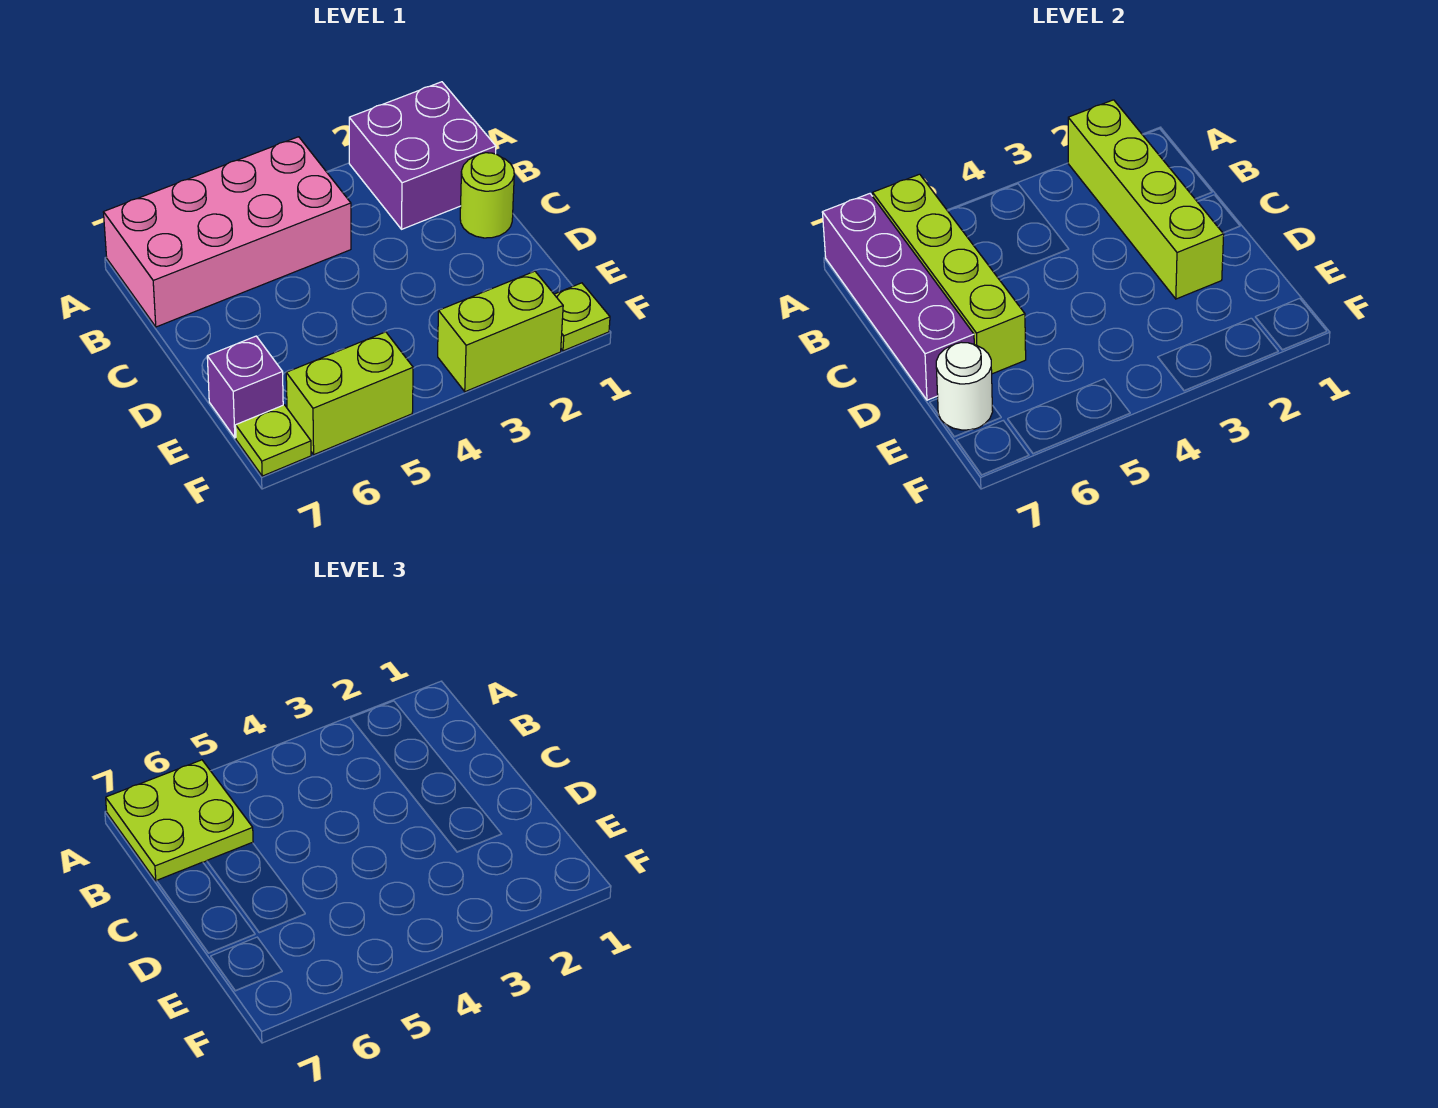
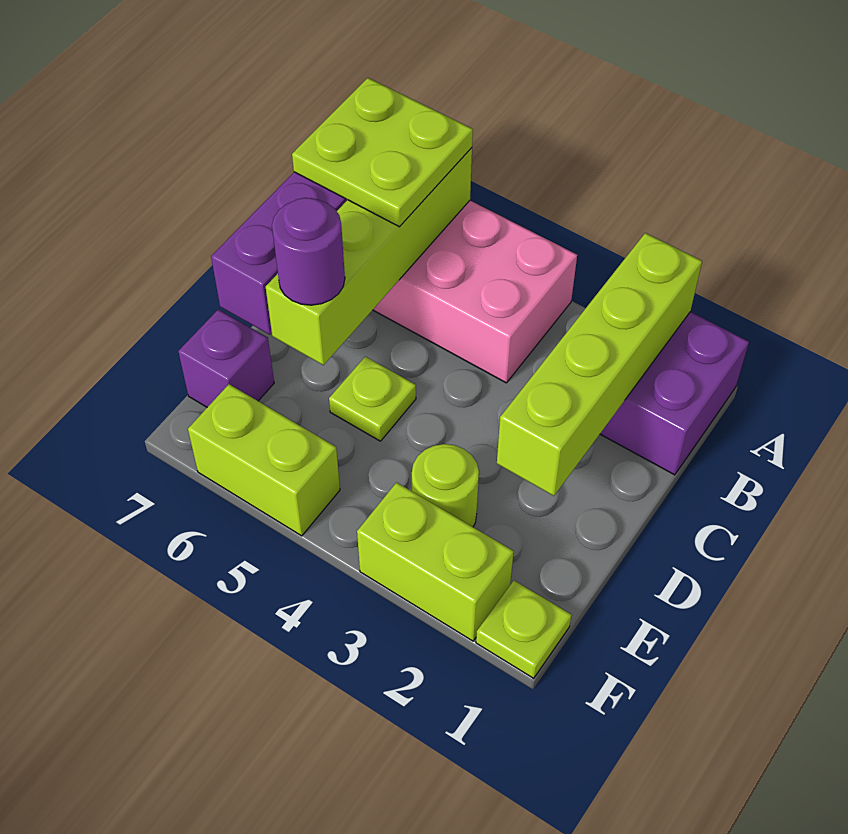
lime round brick C1 level 1 -> lime round brick E3 level 1
none -> purple round brick D6 level 3
white round brick E7 level 2 -> none
lime plate F7 level 1 -> lime plate D5 level 1

